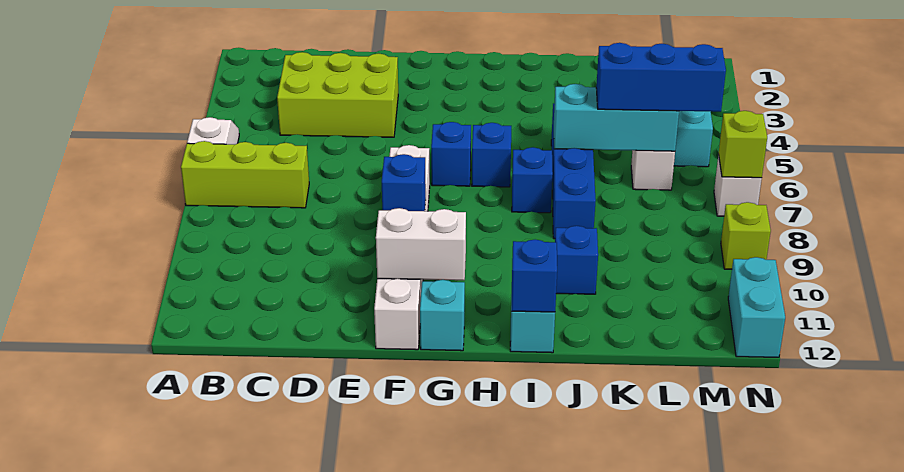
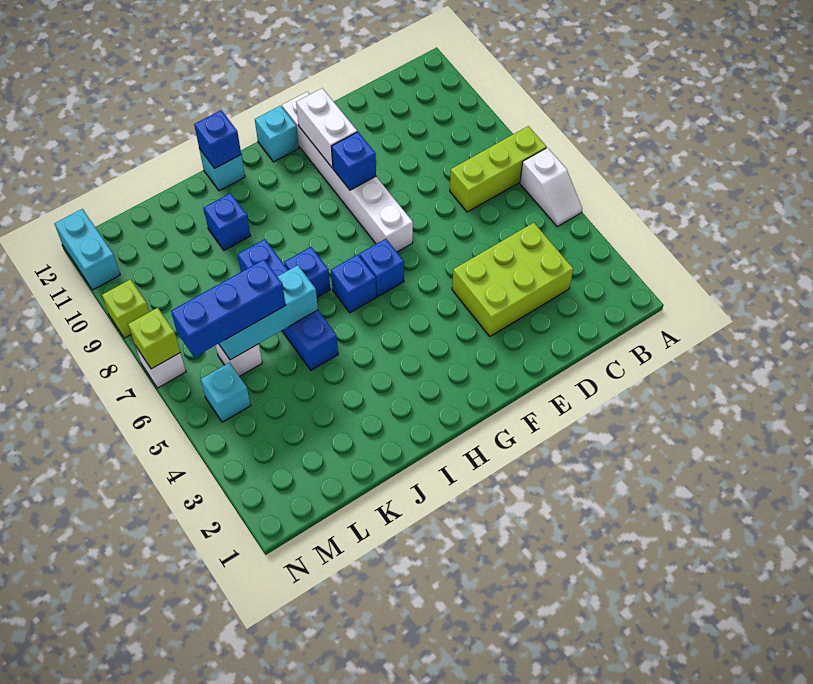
white brick F11:G11 level 2 -> white brick F10:F11 level 2

